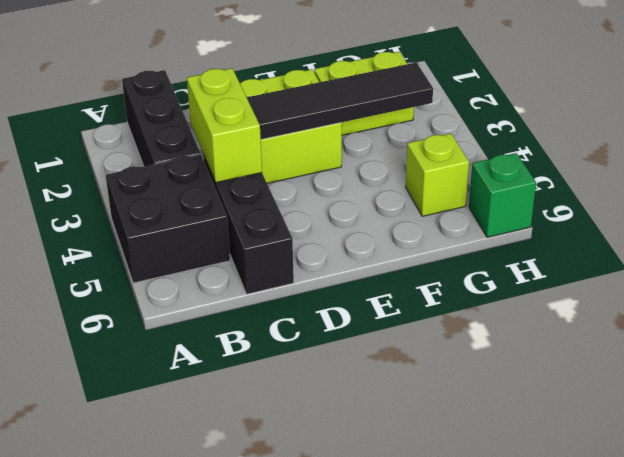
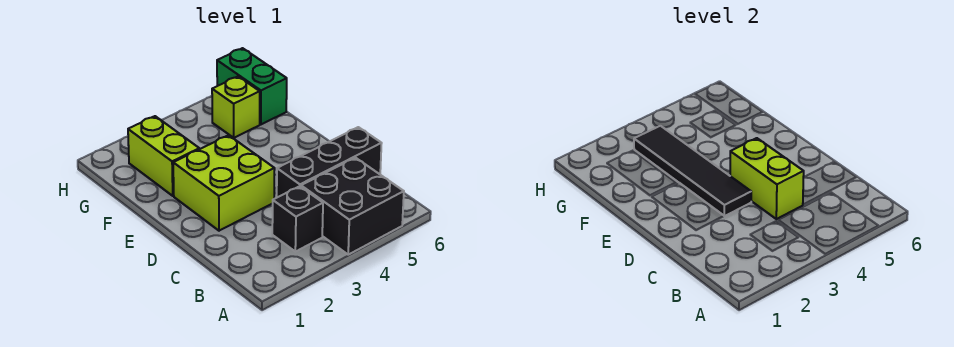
black brick B1:B3 level 1 -> black brick B3 level 1
lime brick C3:C4 level 2 -> lime brick C4:D4 level 2
green brick H6 level 1 -> green brick G6:H6 level 1

